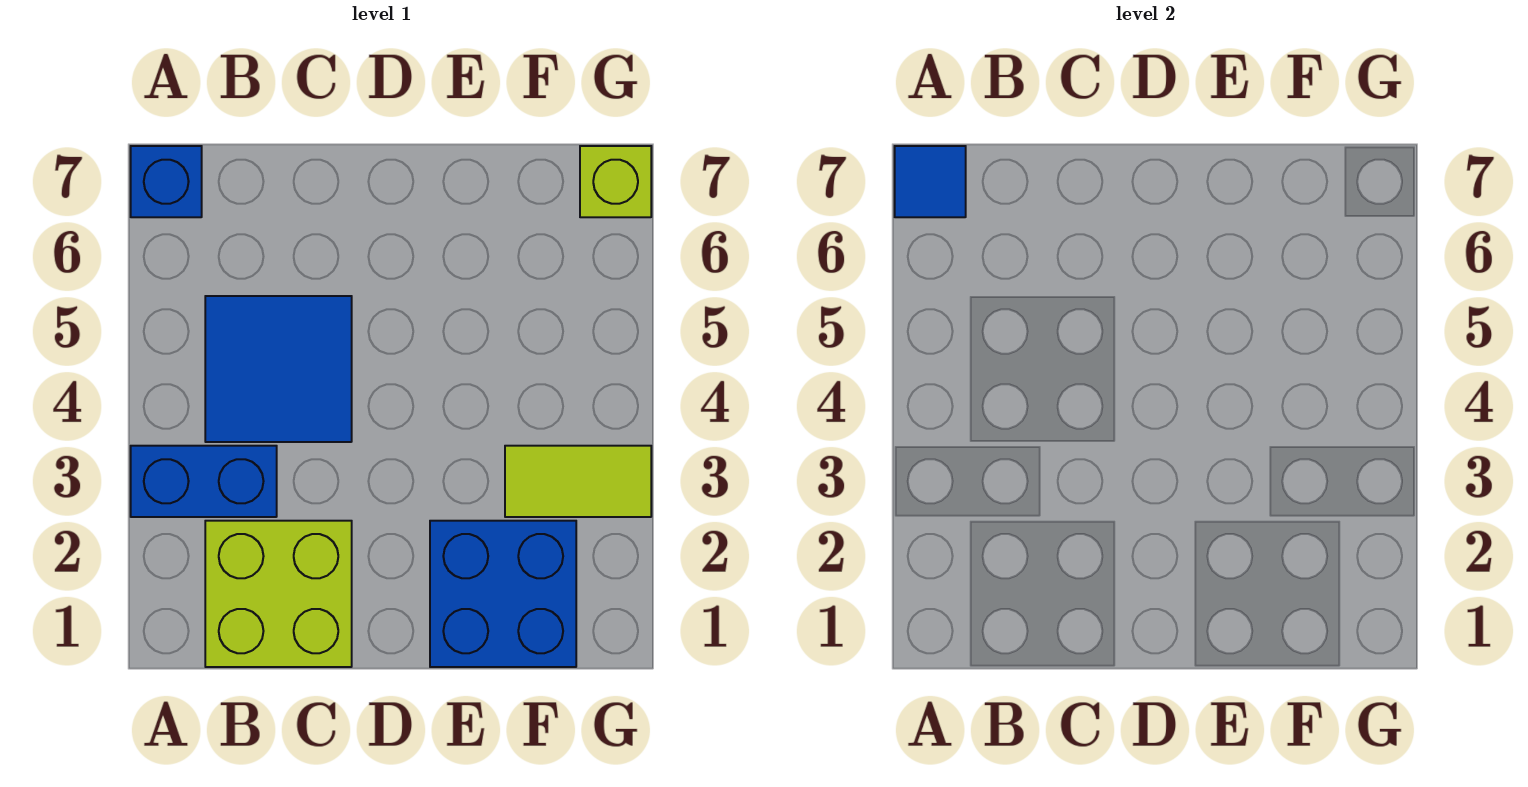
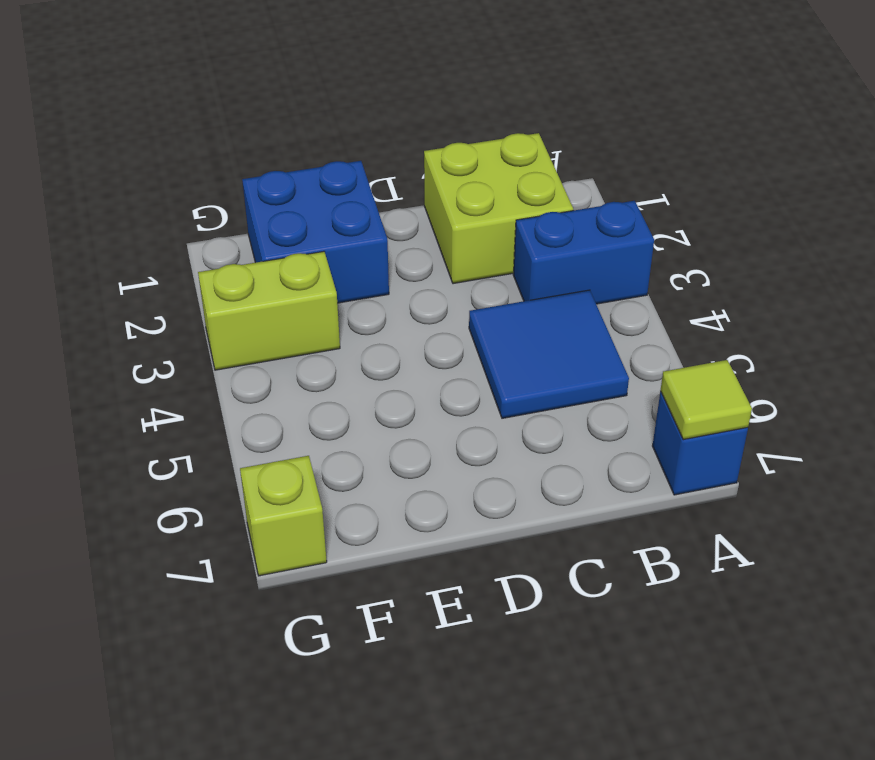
blue tile A7 level 2 -> lime tile A7 level 2
lime tile F3:G3 level 1 -> lime brick F3:G3 level 1

